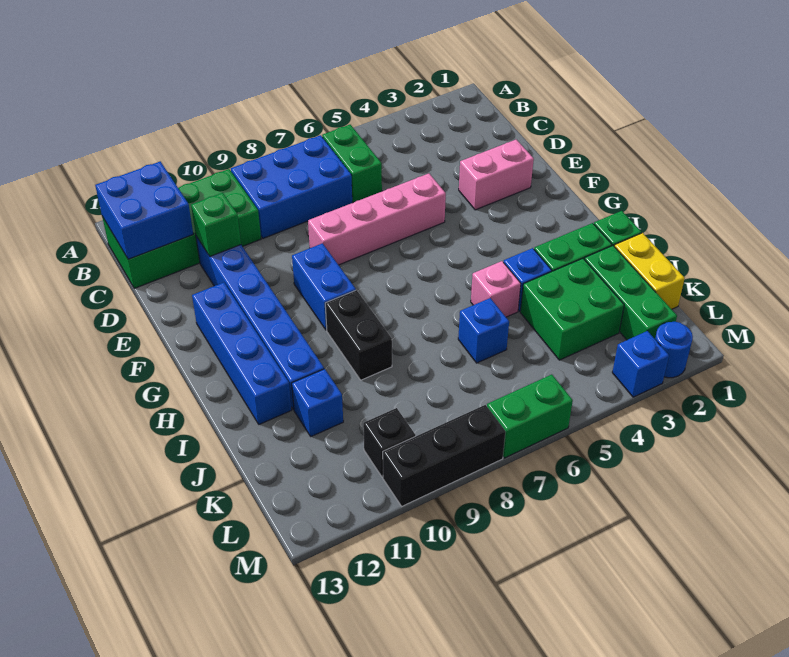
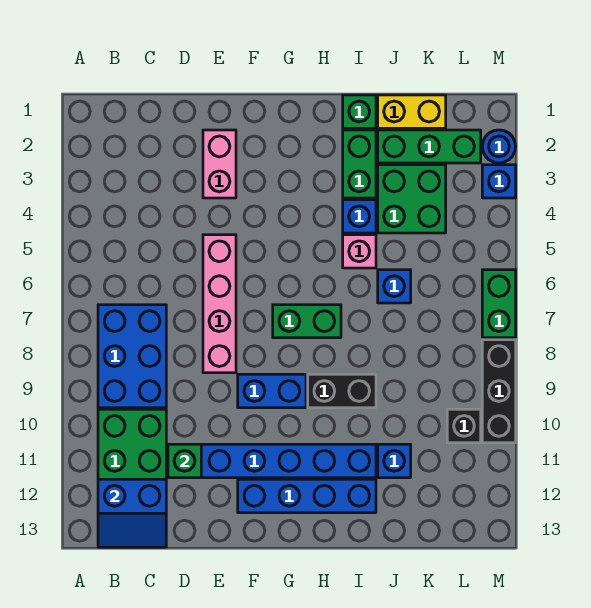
green brick B6:C6 level 1 -> green brick G7:H7 level 1
blue brick B12:C13 level 2 -> blue slope B12:C13 level 2 top 12

